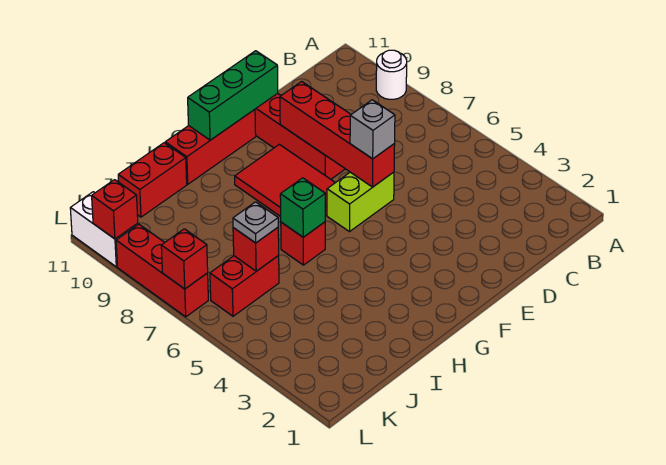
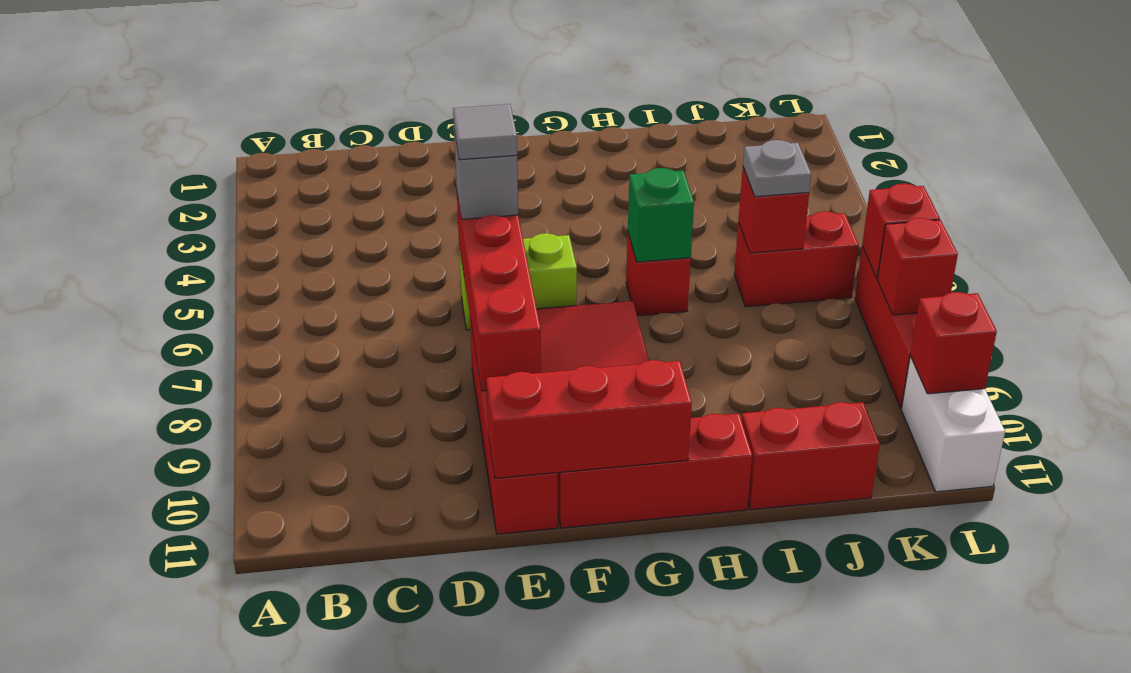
white round brick A9 level 1 -> none
none -> grey tile E6 level 4
green brick E11:G11 level 2 -> red brick E11:G11 level 2
none -> red brick L8 level 2

